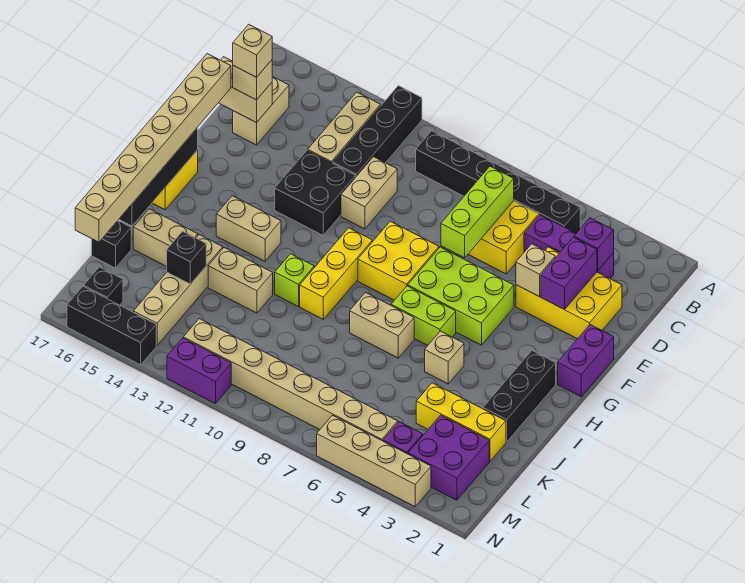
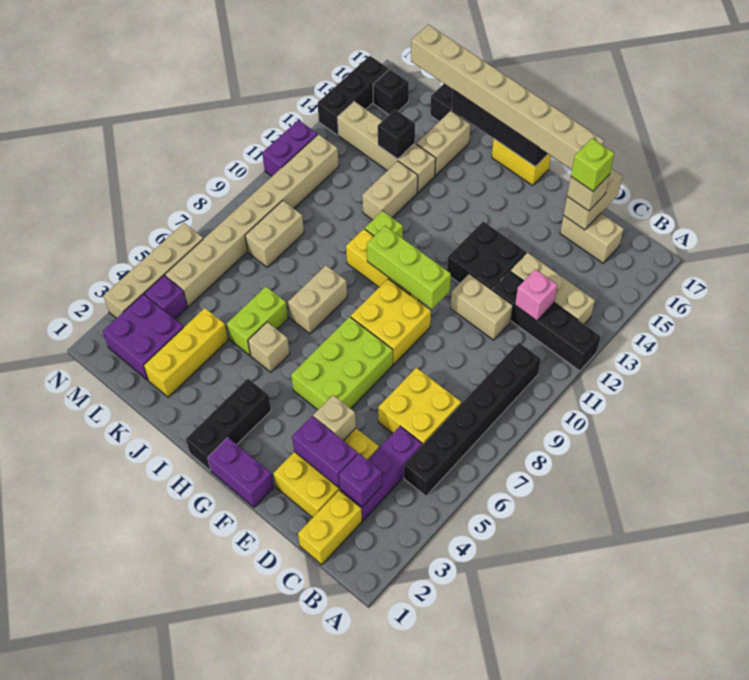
none -> yellow brick C1:C2 level 1
lime brick C7:E7 level 2 -> lime brick F10:H10 level 2
none -> pink brick C12 level 2
tan brick D16 level 4 -> lime brick D16 level 4
black brick H2:J2 level 1 -> black brick H1:H3 level 1
lime brick H6:H7 level 1 -> lime brick J5:J6 level 1
tan brick H13:H14 level 1 -> tan brick L8:L9 level 1

